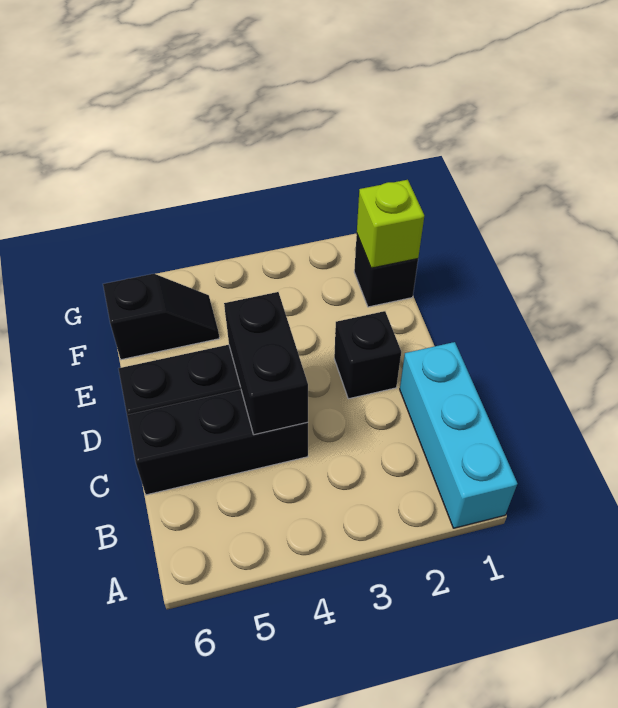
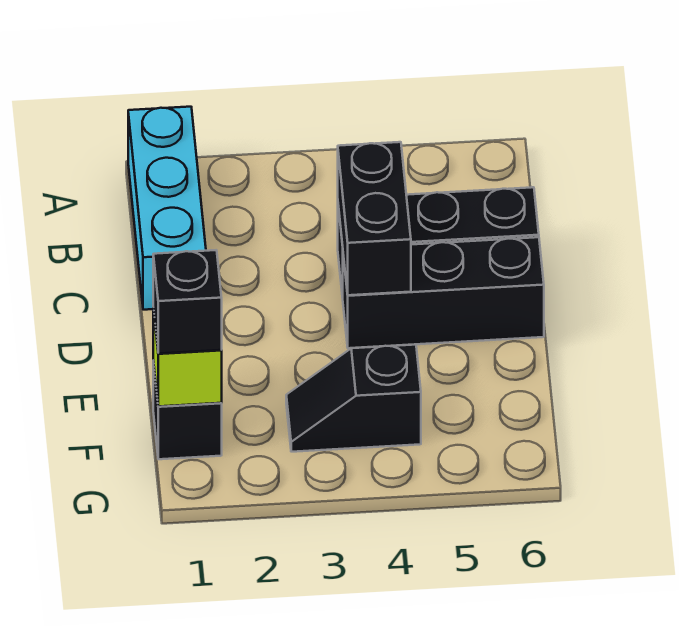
black brick D2 level 1 -> black brick F1 level 3
black slope F5:F6 level 1 top 6 -> black slope F3:F4 level 1 top 4

